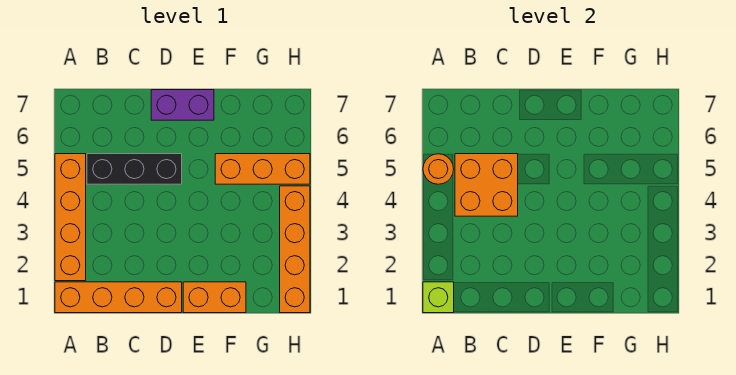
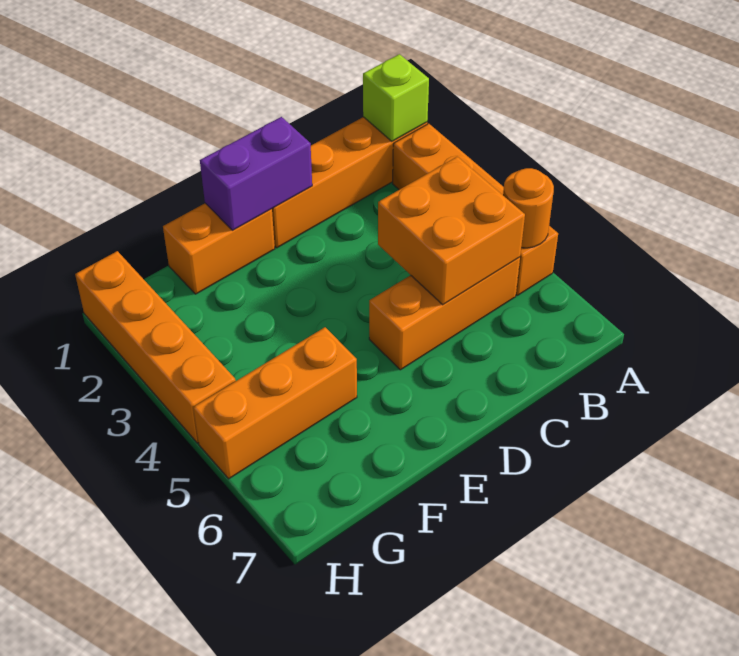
black brick B5:D5 level 1 -> orange brick B5:D5 level 1
purple brick D7:E7 level 1 -> purple brick D1:E1 level 2

